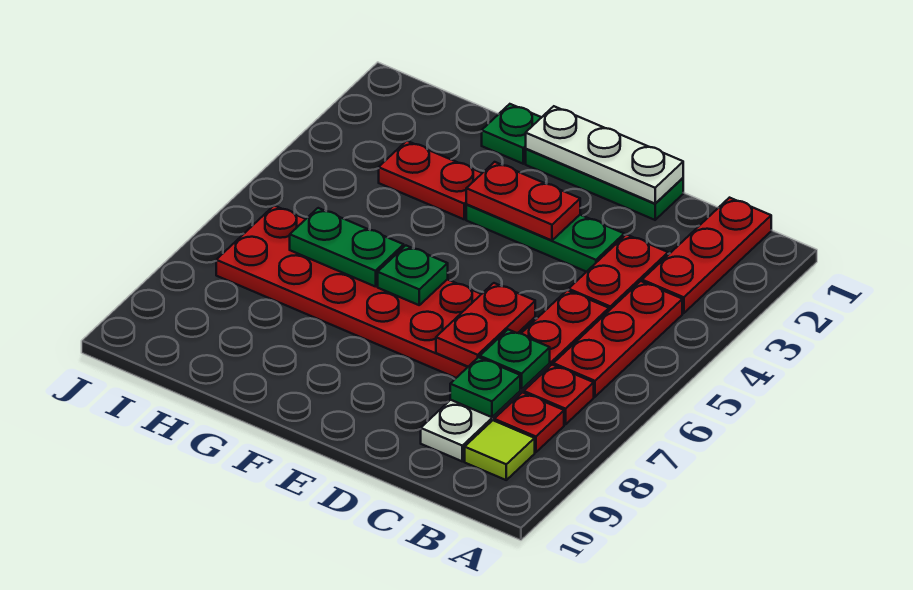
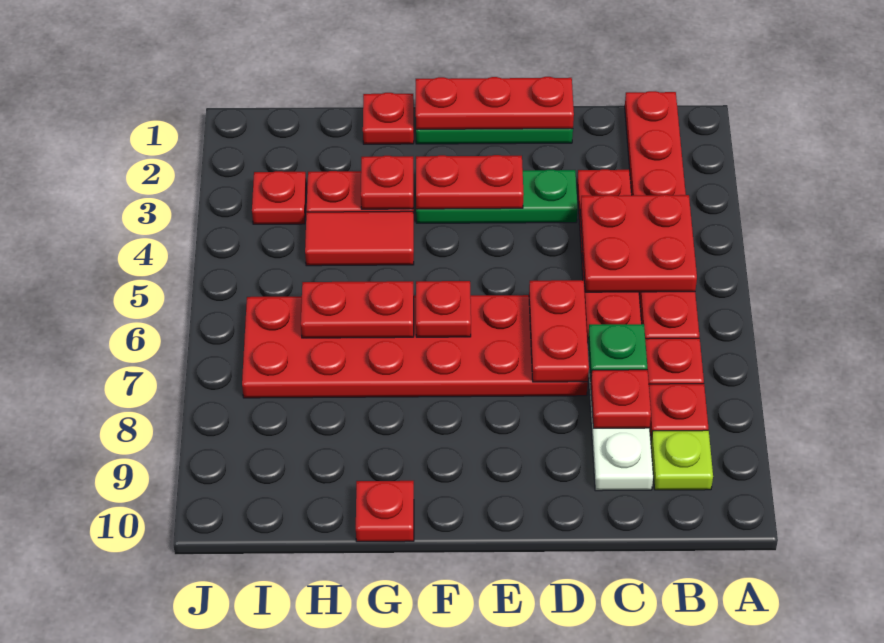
none -> red plate B4:C5 level 2
lime tile B9 level 1 -> lime plate B9 level 1
green plate C8 level 2 -> red plate C8 level 2
white plate D1:F1 level 2 -> red plate D1:F1 level 2
green plate F6 level 2 -> red plate F6 level 2
green plate G1 level 1 -> red plate G1 level 1
none -> red plate G3 level 2
none -> red tile G4:H4 level 1
green plate G6:H6 level 2 -> red plate G6:H6 level 2
none -> red plate G10 level 1
none -> red plate I3 level 1

